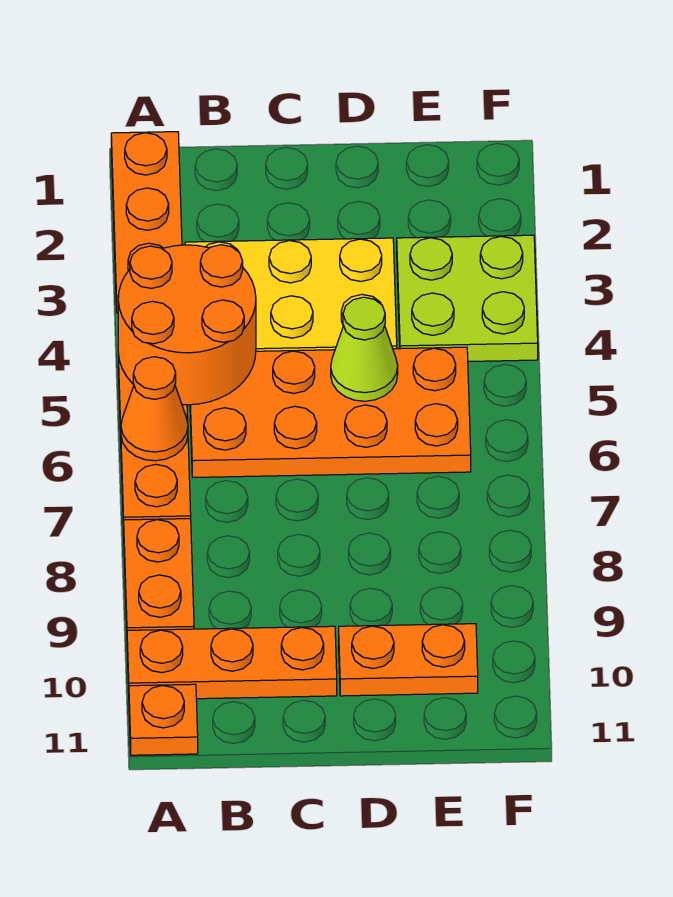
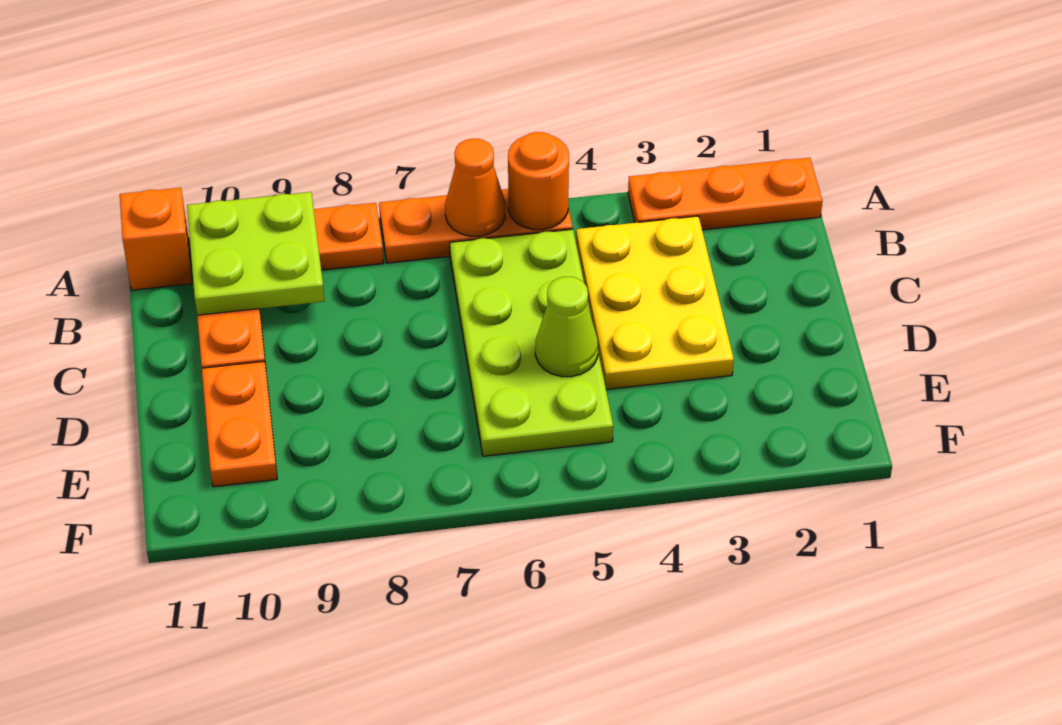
orange round brick A4:B5 level 2 -> orange round brick A5 level 2
orange plate A11 level 1 -> orange brick A11 level 1
orange plate B5:E6 level 1 -> lime plate B5:E6 level 1
lime plate E3:F4 level 1 -> lime plate A9:B10 level 2

